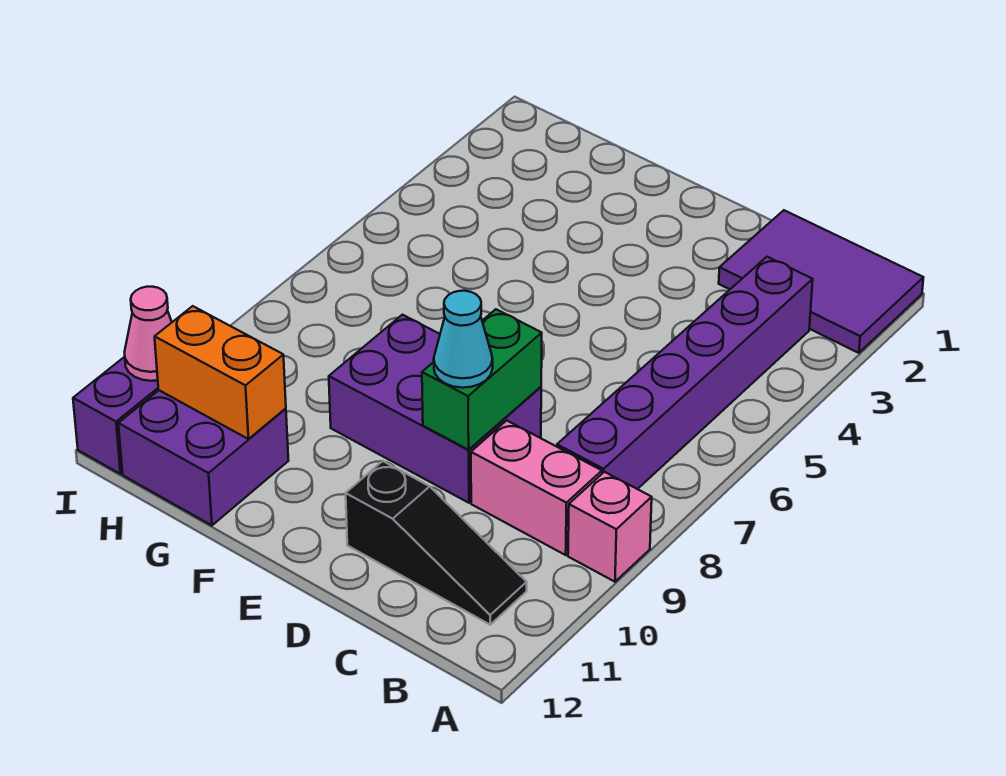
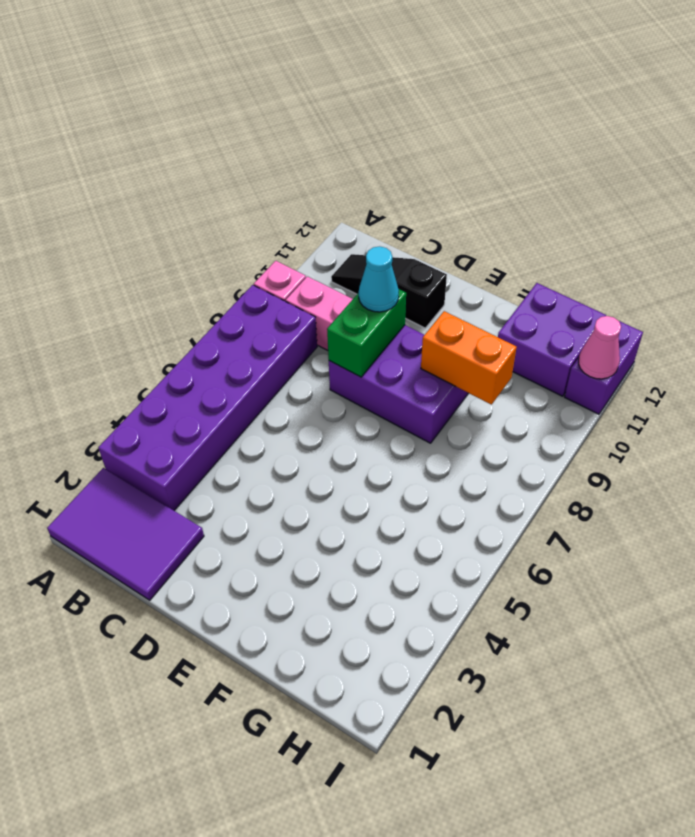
purple brick B3:B8 level 1 -> purple brick A3:B8 level 1
orange brick G11:H11 level 2 -> orange brick F9:G9 level 2

